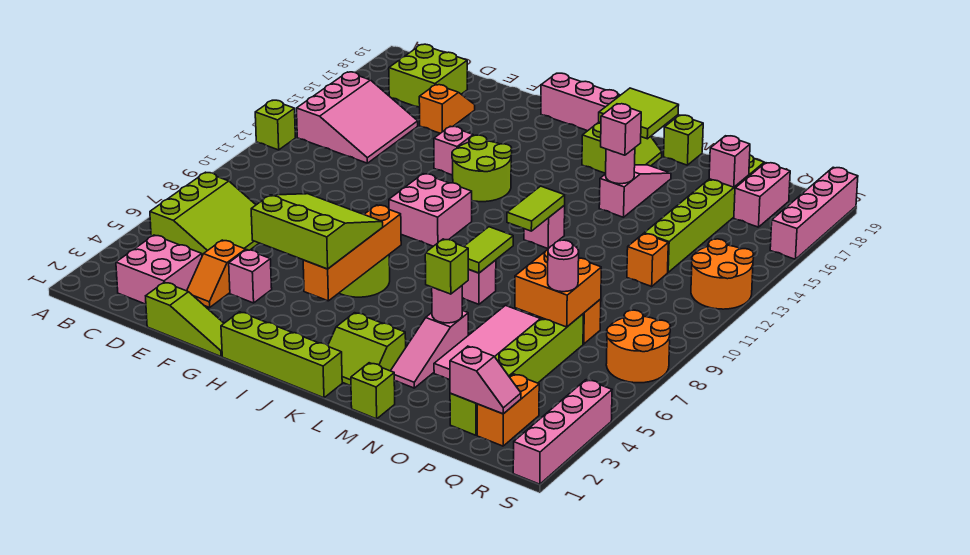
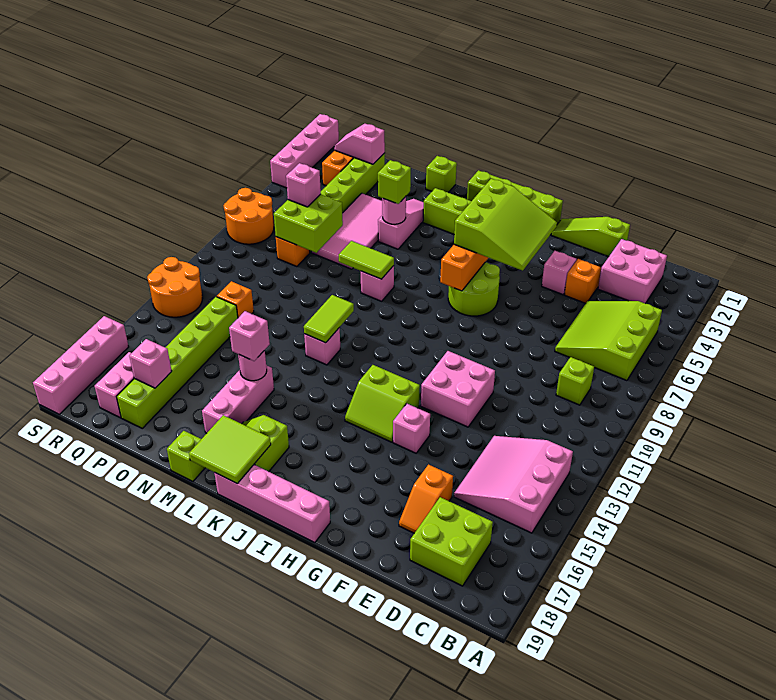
lime brick A12 level 1 -> lime brick C9 level 1
lime slope G4:I6 level 3 top 4 -> lime slope G4:I6 level 3 top I
pink brick H10:I11 level 1 -> pink brick F11:G12 level 1
lime round brick H13:I14 level 1 -> lime slope H13:I14 level 1 top 13
lime tile L8:L9 level 2 -> lime tile L8:M8 level 2
pink slope M15:M17 level 1 top 15 -> pink brick M15:M17 level 1
orange brick O7:P8 level 2 -> lime brick O7:P8 level 2
pink round brick P7 level 3 -> pink brick P7 level 3

